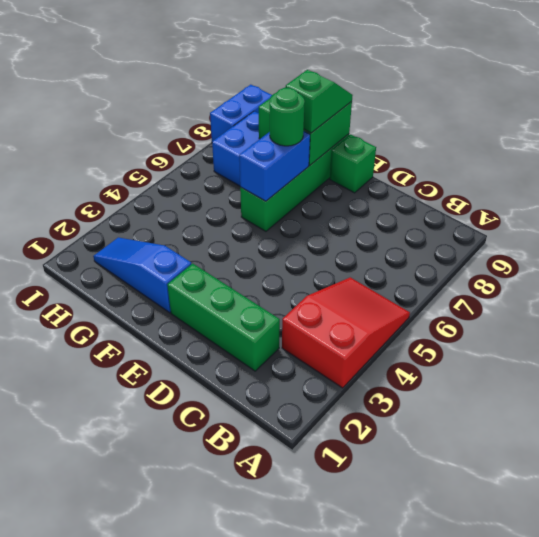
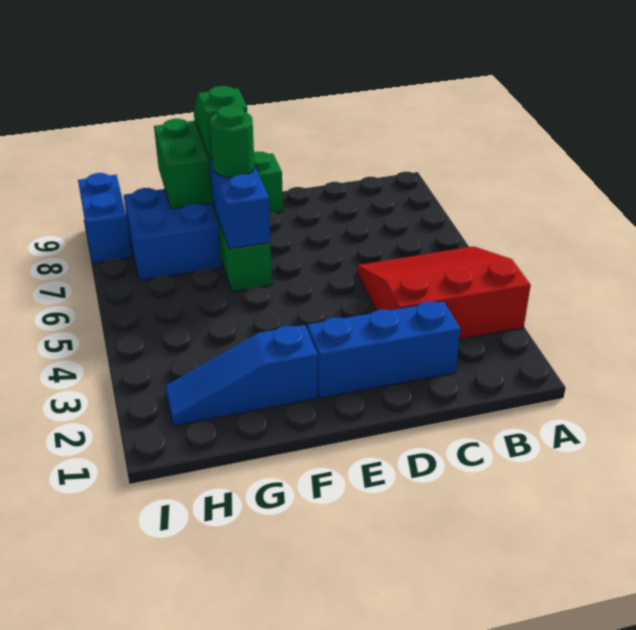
red slope A3:B5 level 1 top 3 -> red slope A3:C5 level 1 top 3
green brick C2:E2 level 1 -> blue brick C2:E2 level 1

